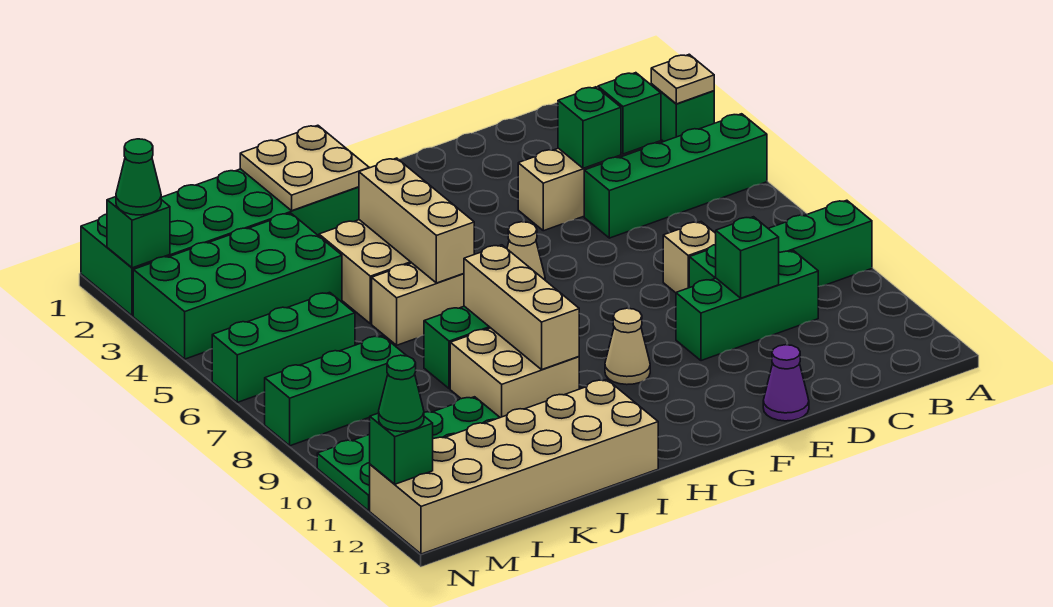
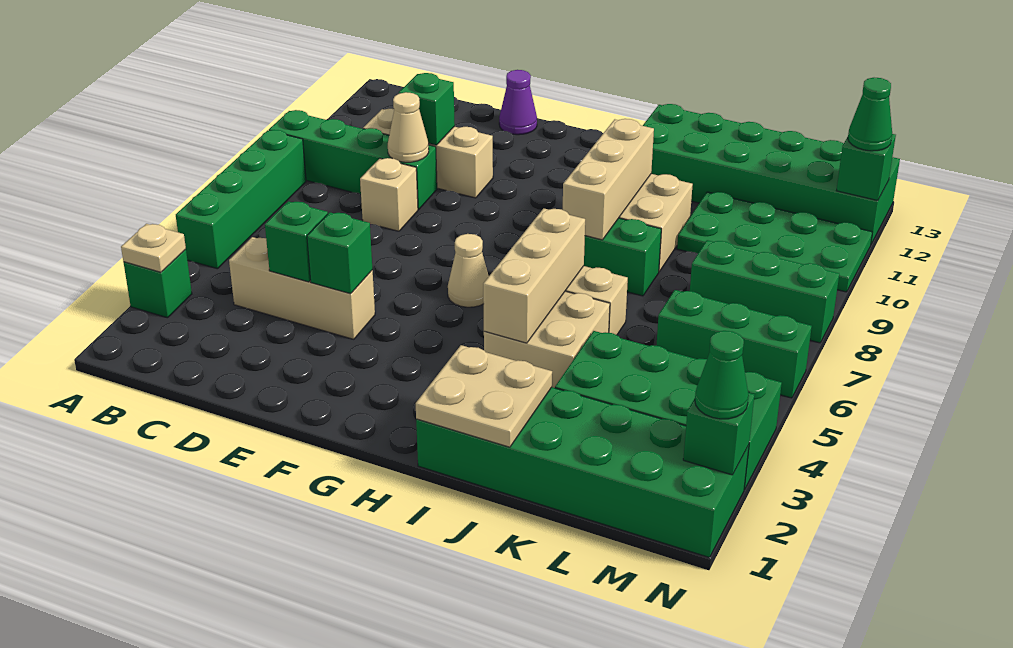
green brick A5:D5 level 1 -> green brick A5:A8 level 1
green brick C4 level 2 -> green brick E4 level 2
green brick C10:E10 level 1 -> tan brick C10:E10 level 1
tan cone G10 level 1 -> tan cone D9 level 2
tan brick I12:N13 level 1 -> green brick I12:N13 level 1

